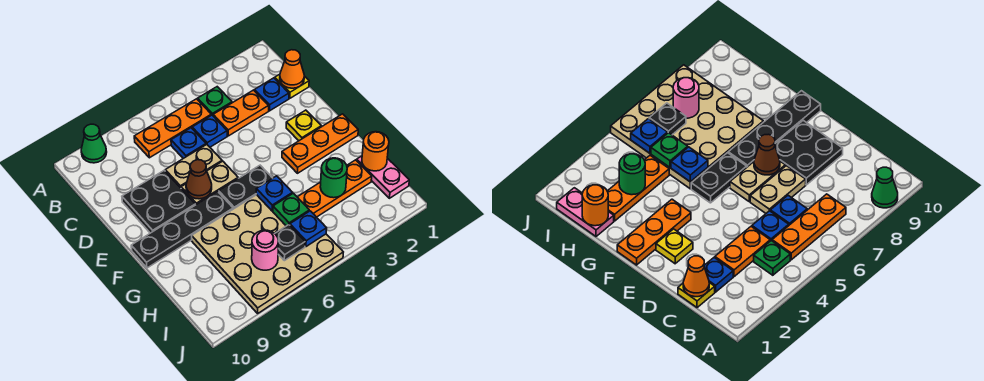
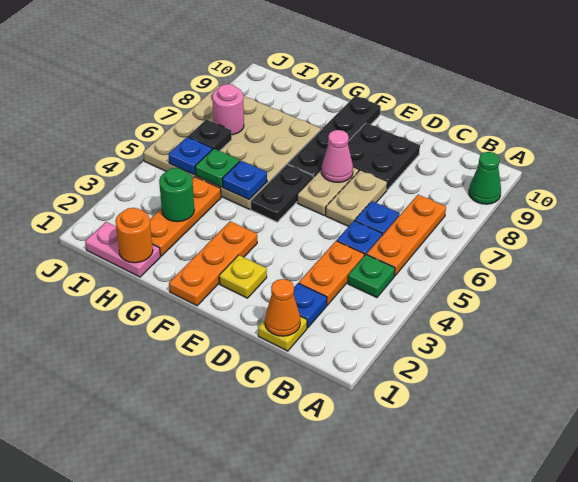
brown cone E7 level 2 -> pink cone E7 level 2

